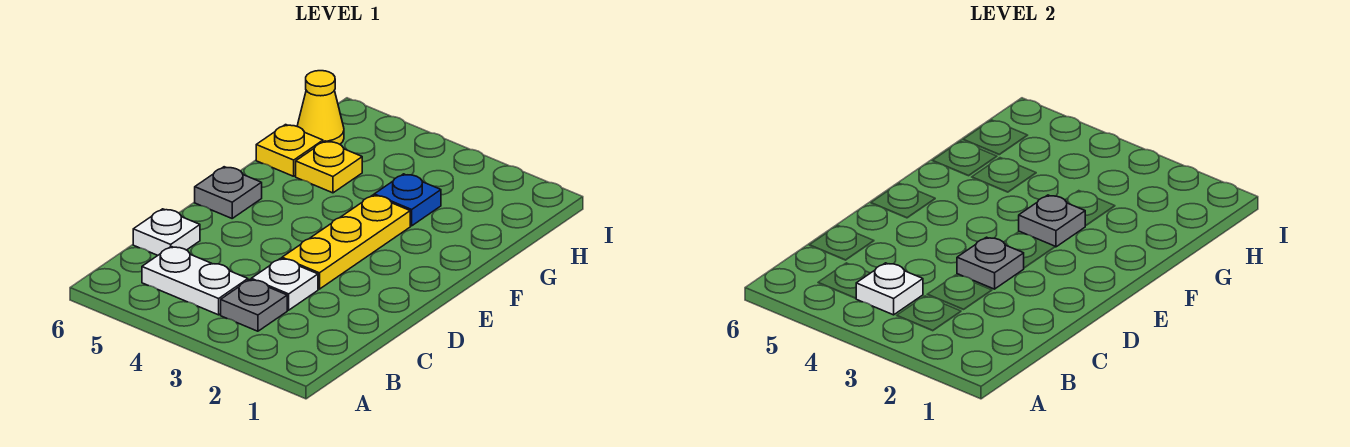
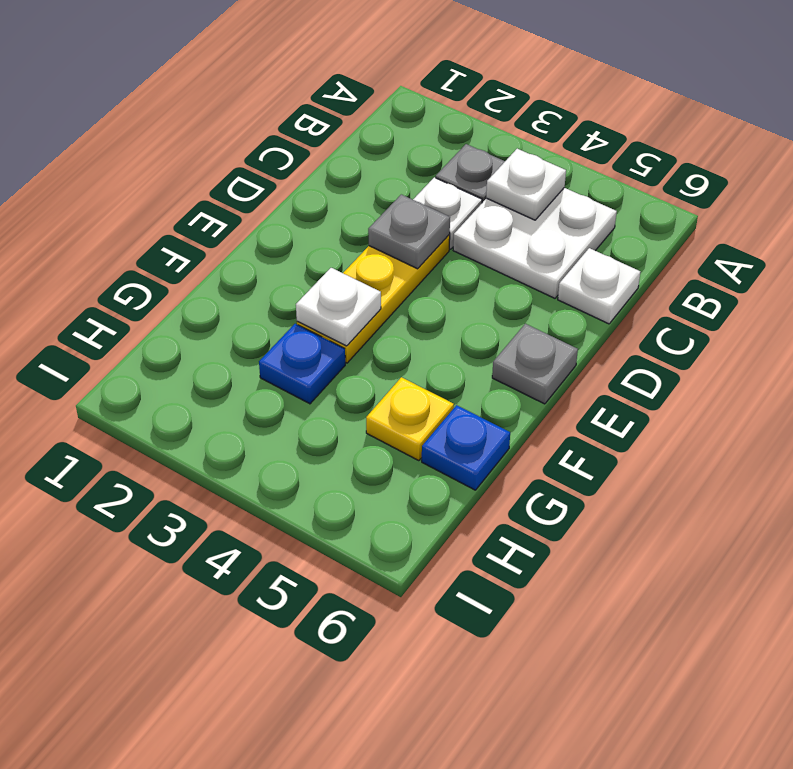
white plate B4:B5 level 1 -> white plate B4:C5 level 1
grey plate F3 level 2 -> white plate F3 level 2
yellow plate G6 level 1 -> blue plate G6 level 1
yellow cone H6 level 1 -> none

